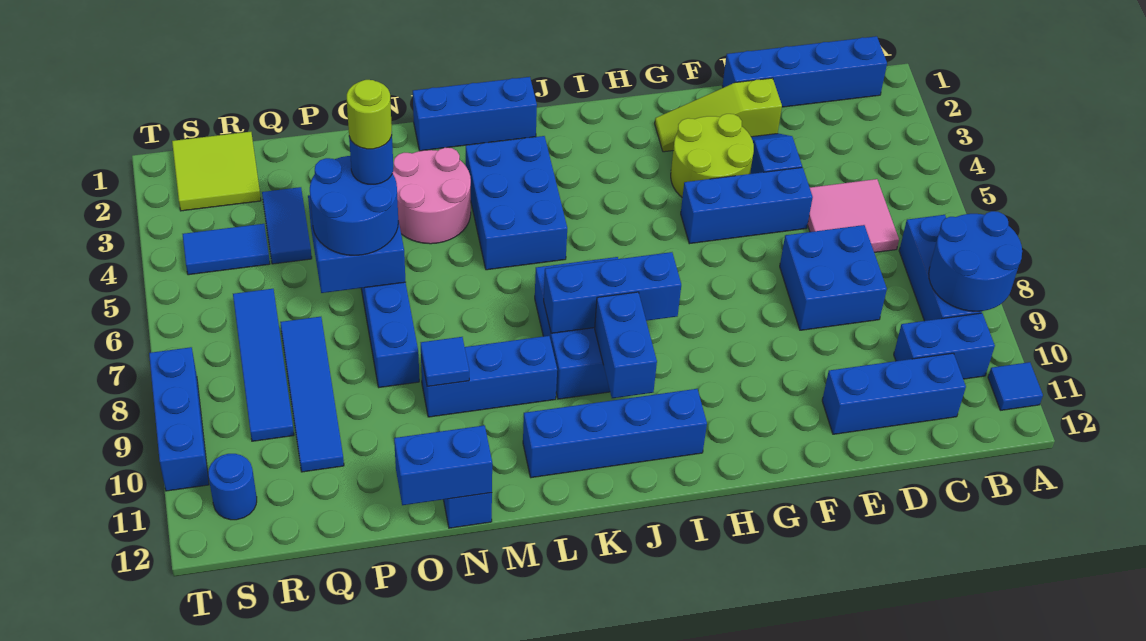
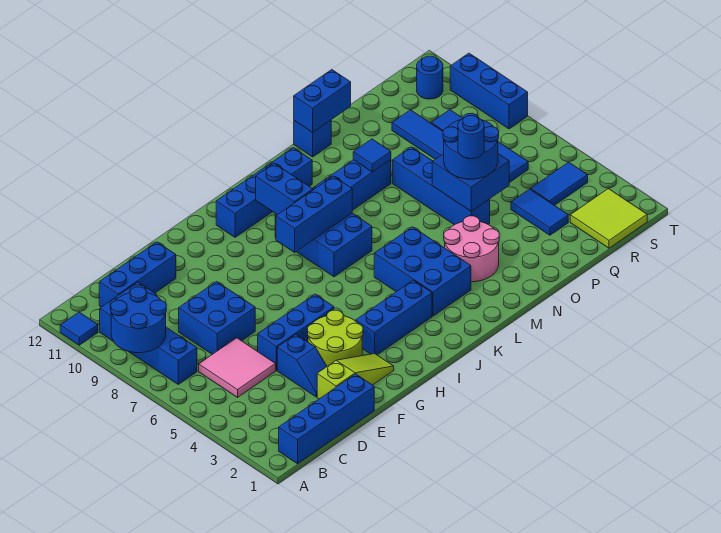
blue brick K1:M1 level 1 -> blue brick H3:J3 level 1
lime round brick O5 level 5 -> none

